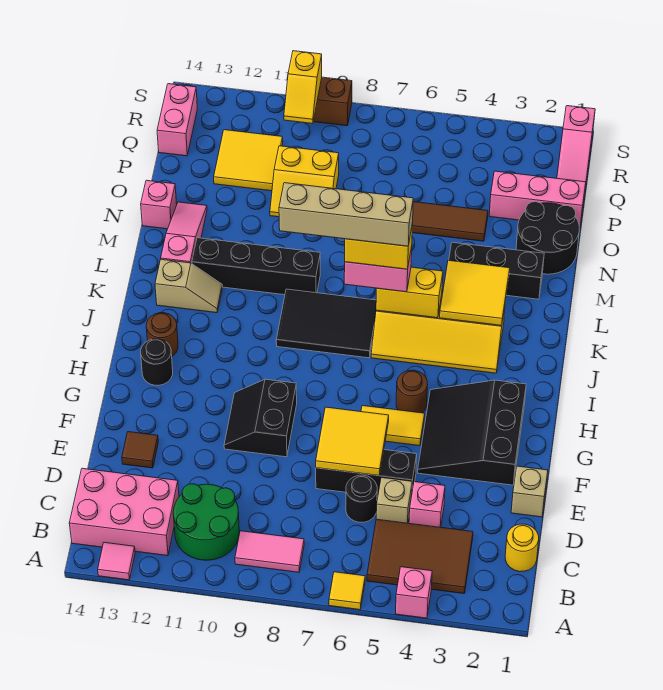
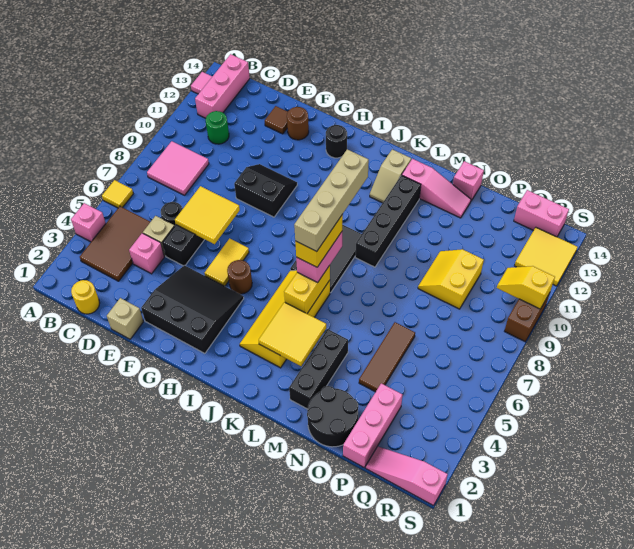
pink tile B8:B9 level 1 -> pink tile B8:C9 level 1
green round brick B10:C11 level 1 -> green round brick C11 level 1
pink brick B12:C14 level 1 -> pink brick B12:B14 level 1
brown round brick I13 level 1 -> brown round brick F13 level 1
yellow tile P11:Q12 level 1 -> yellow tile R12:S13 level 1

